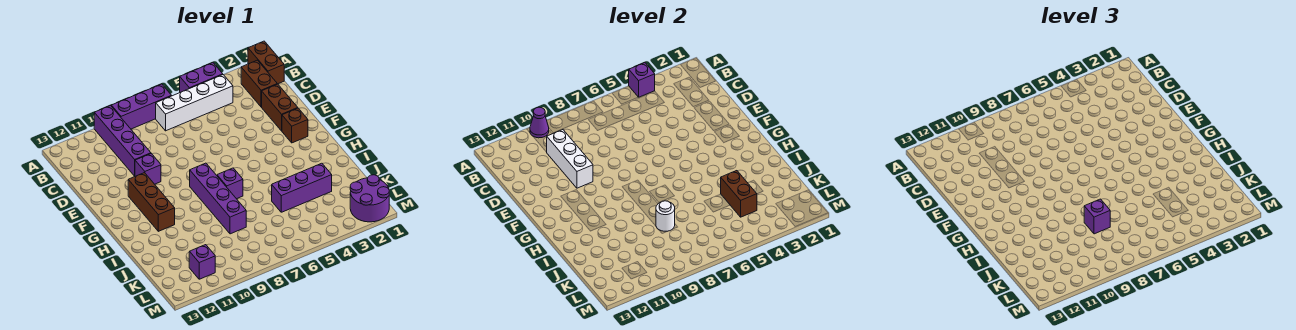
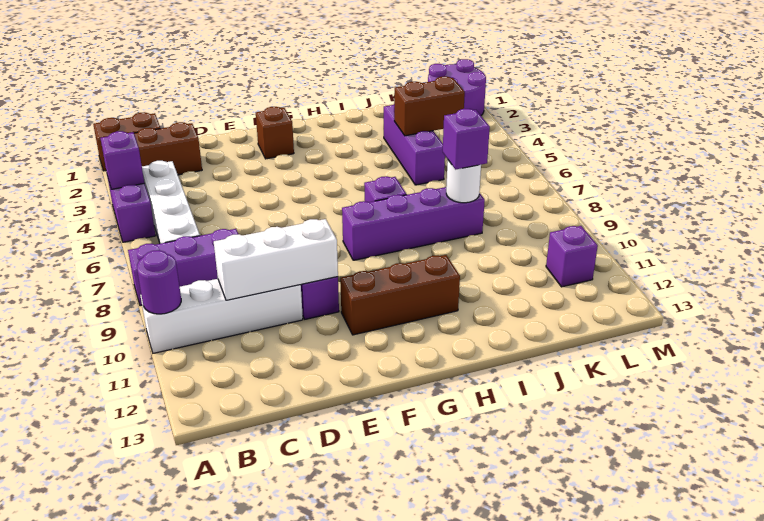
purple brick A7:A9 level 1 -> purple brick A8:C8 level 1
purple brick A10:D10 level 1 -> white brick A10:D10 level 1
purple cone A10 level 2 -> purple round brick A10 level 2
brown brick D2:E2 level 1 -> none

